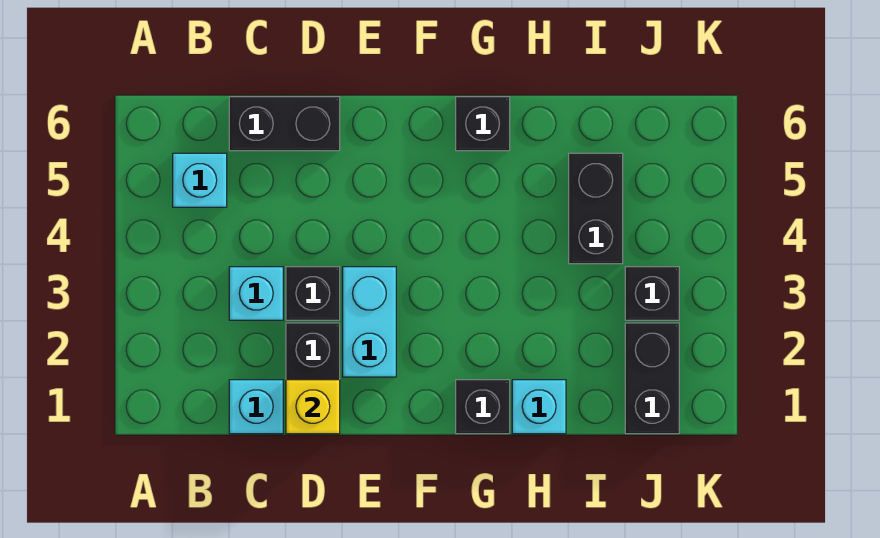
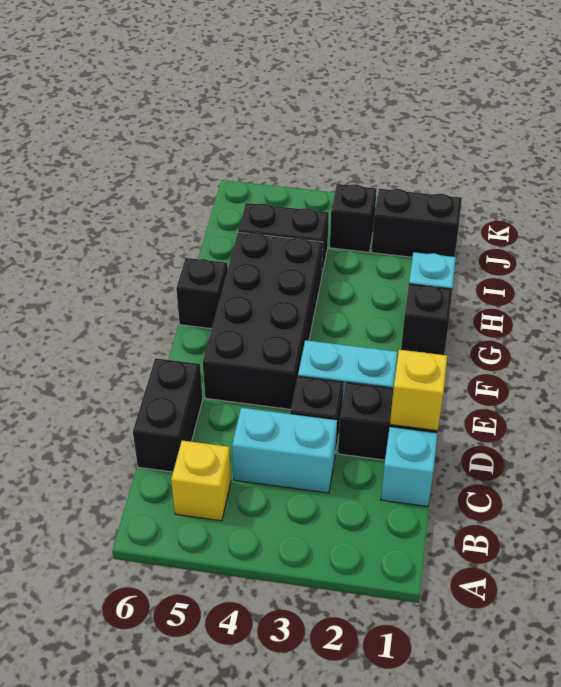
cyan brick B5 level 1 -> yellow brick B5 level 1
cyan brick C3 level 1 -> cyan brick C3:C4 level 1
none -> black brick E4:H5 level 1

